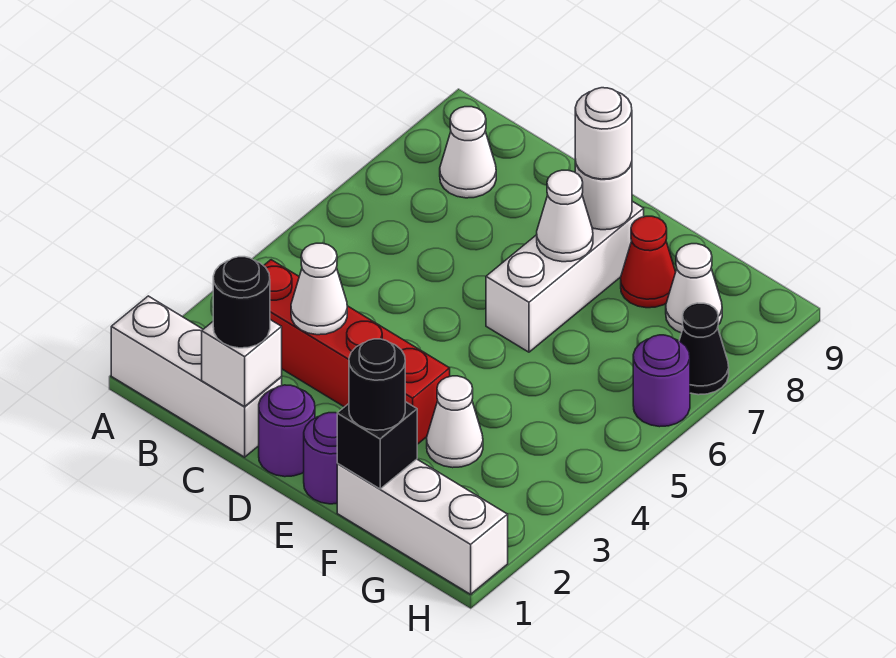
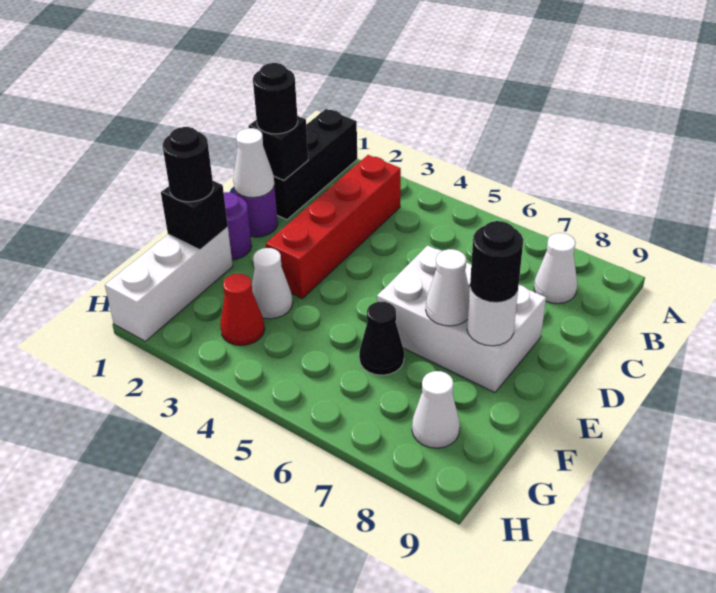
white brick A1:C1 level 1 -> black brick A1:C1 level 1
white brick C1 level 2 -> black brick C1 level 2
white cone C3 level 2 -> white cone D1 level 2
white brick E6:E8 level 1 -> white brick D6:E8 level 1
white round brick E8 level 3 -> black round brick E8 level 3
red cone F8 level 1 -> red cone G3 level 1
purple round brick H6 level 1 -> none
black cone H7 level 1 -> black cone F6 level 1

